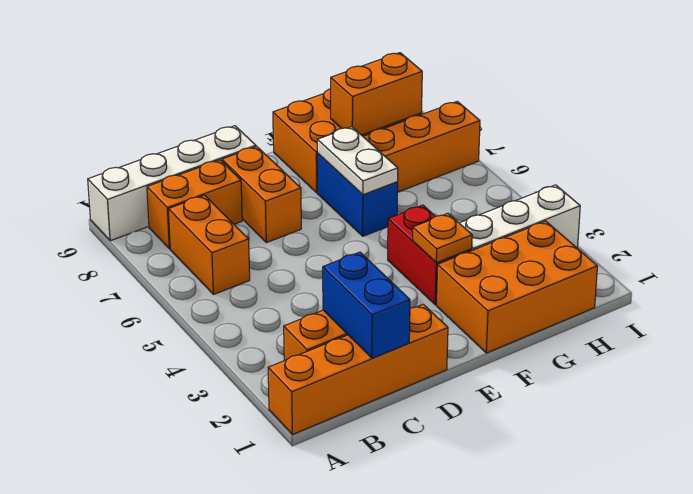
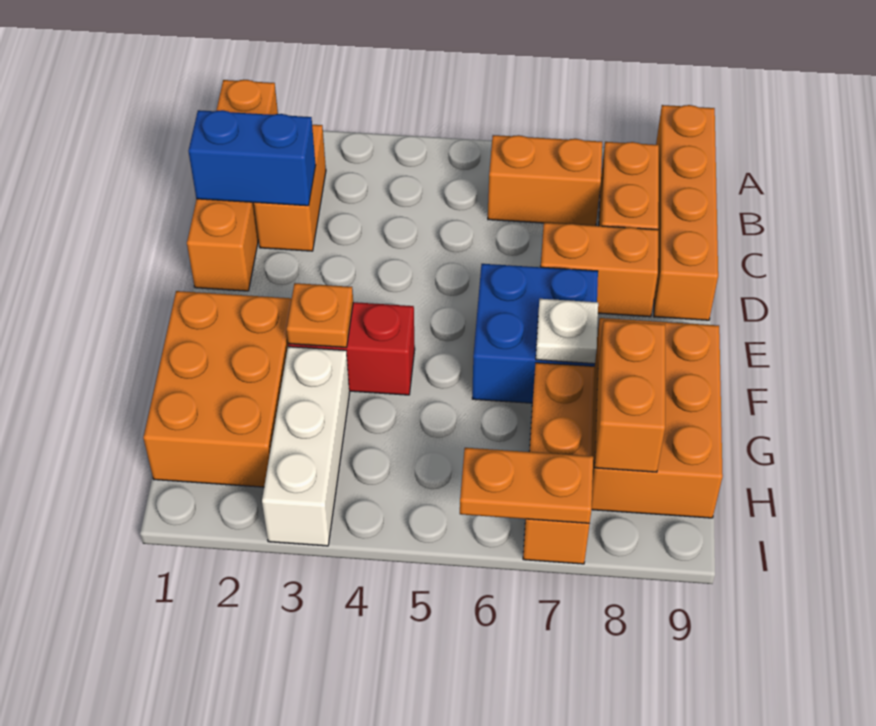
white brick A9:D9 level 1 -> orange brick A9:D9 level 1
blue brick F6:F7 level 1 -> blue brick E6:F7 level 1
white plate F6:F7 level 2 -> white plate F7 level 2
none -> orange plate I6:I7 level 2

